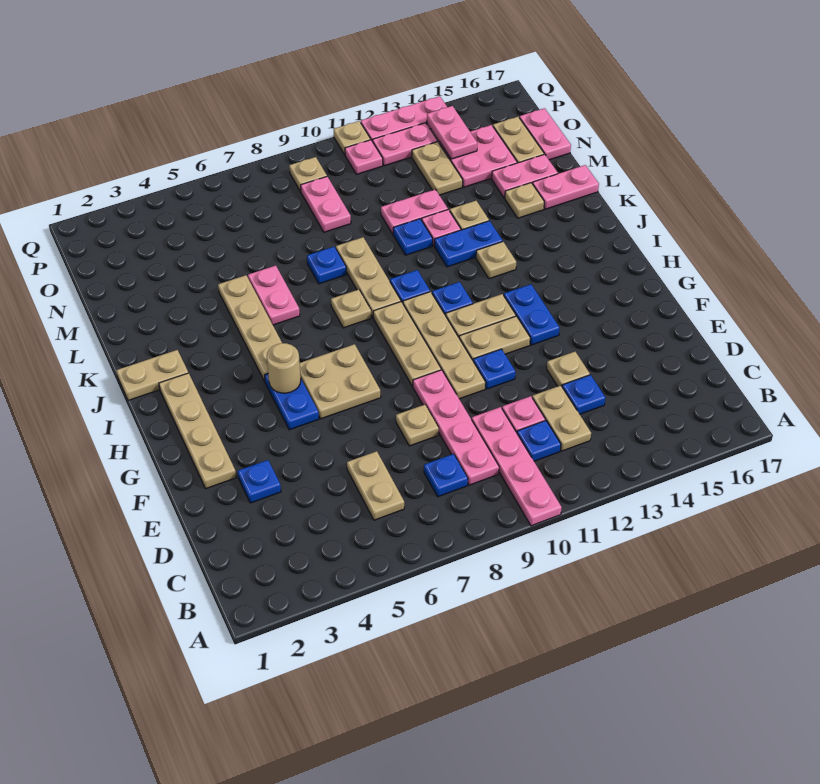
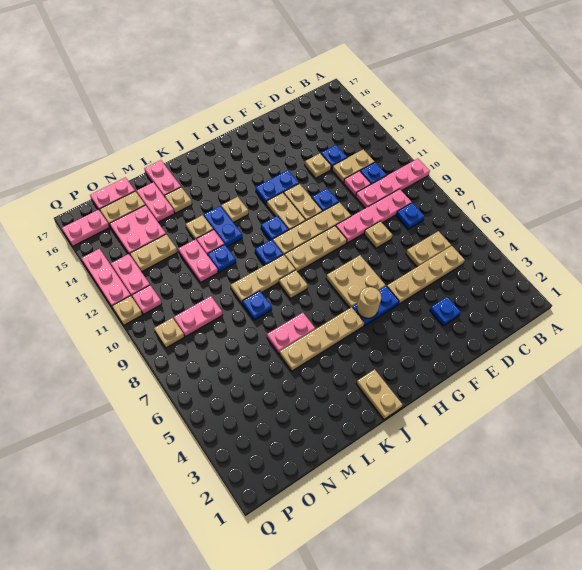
tan plate F2:I2 level 1 -> tan plate C5:F5 level 1
pink plate O14:P14 level 2 -> pink plate P16:Q16 level 1

